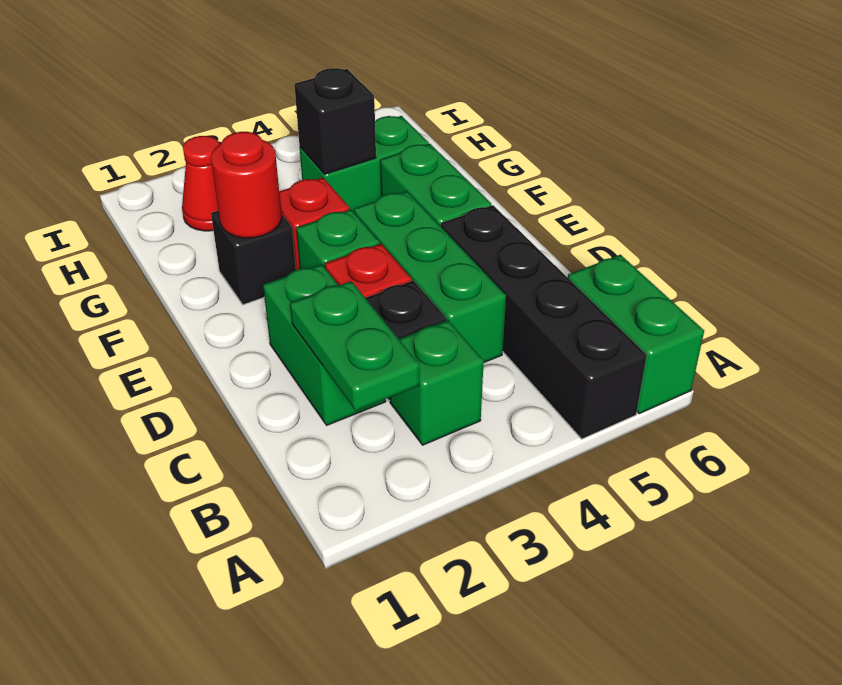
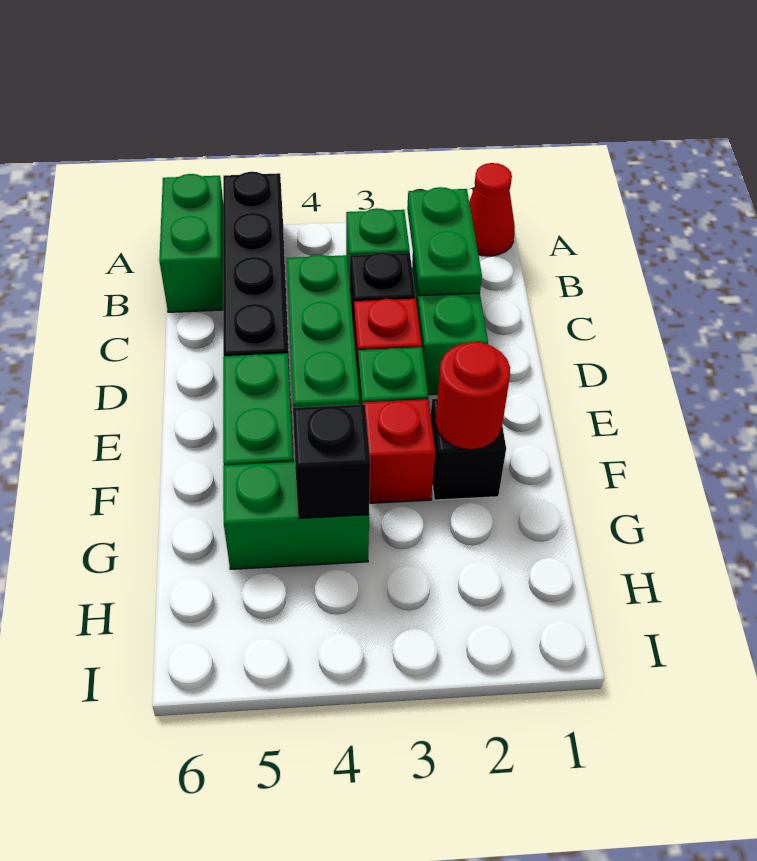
red cone H2 level 1 -> red cone A1 level 1

